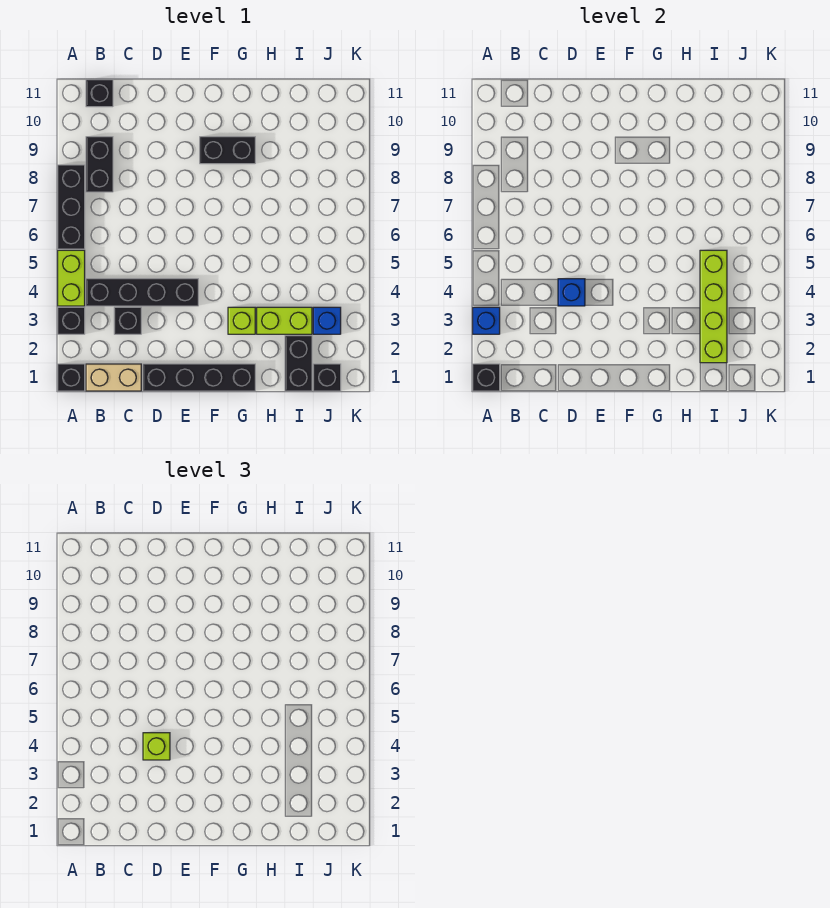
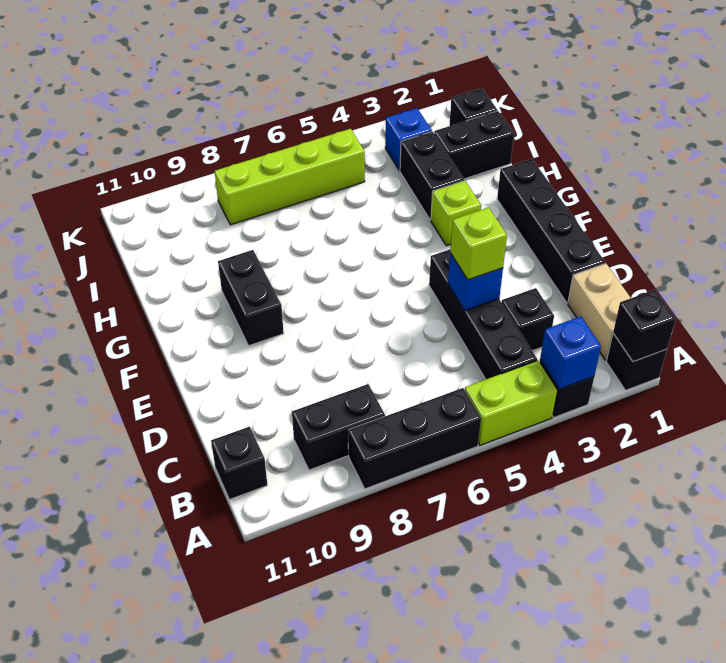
lime brick H3:I3 level 1 -> black brick H3:I3 level 1
lime brick I2:I5 level 2 -> lime brick J5:J8 level 1

